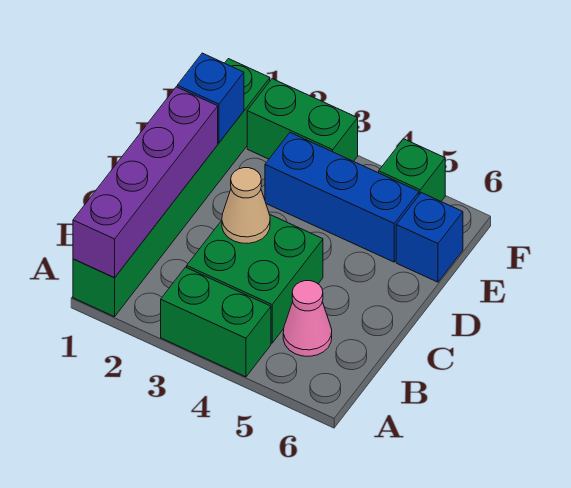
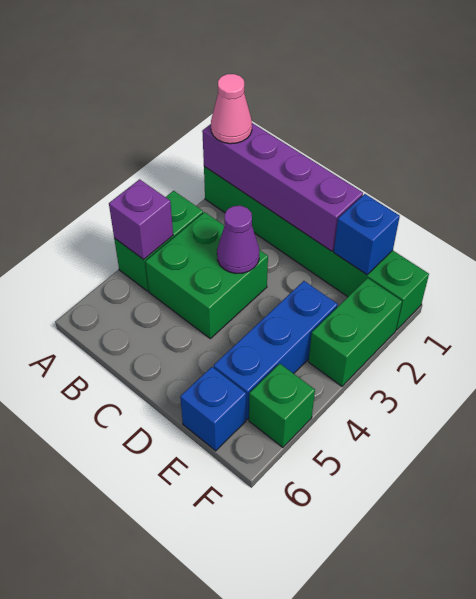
none -> purple brick A4 level 2
pink cone B5 level 1 -> pink cone A1 level 3
tan cone C3 level 2 -> purple cone C3 level 2

